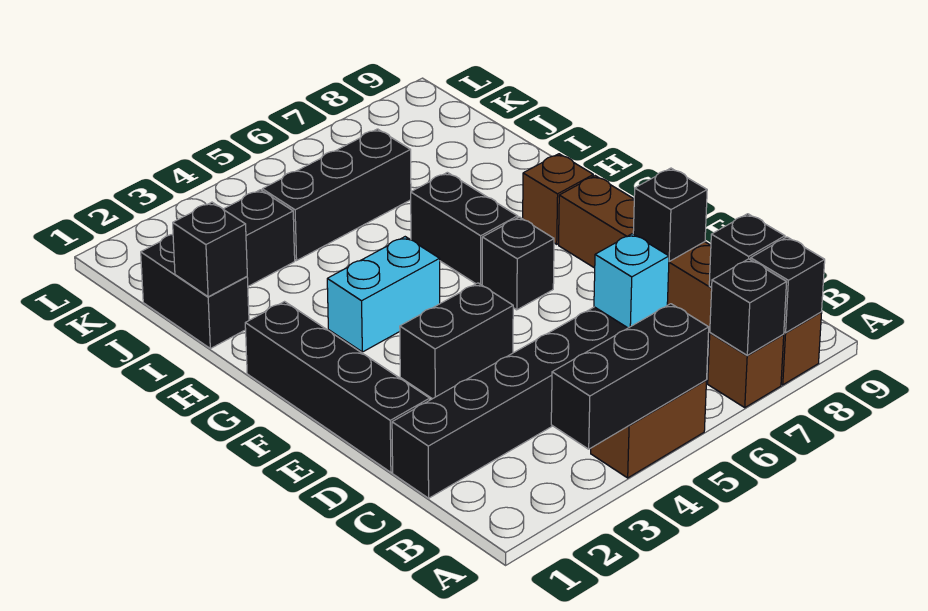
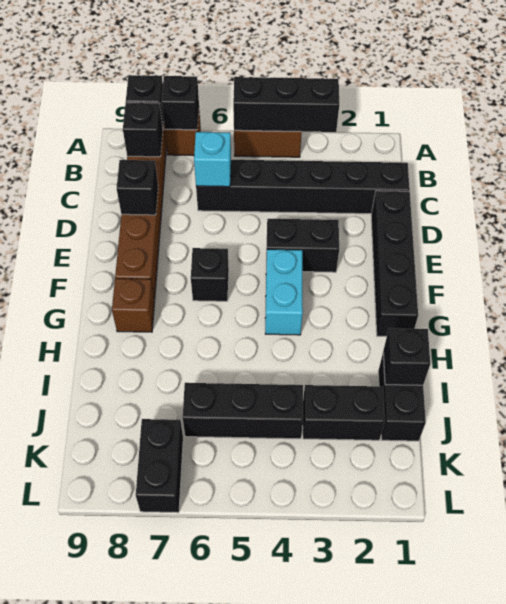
cyan brick G3:G4 level 1 -> cyan brick F4:G4 level 1
black brick G6:H6 level 1 -> black brick K7:L7 level 1

